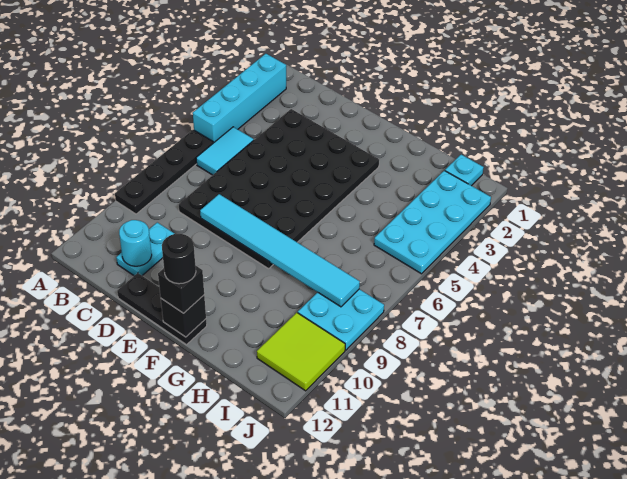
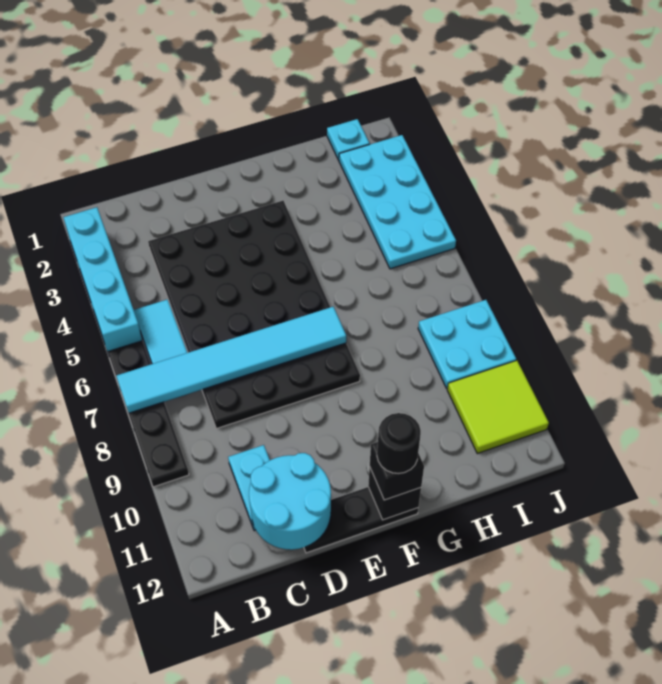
cyan round brick C11 level 2 -> cyan round brick C11:D12 level 2
cyan tile D8:I8 level 2 -> cyan tile A7:F7 level 2

